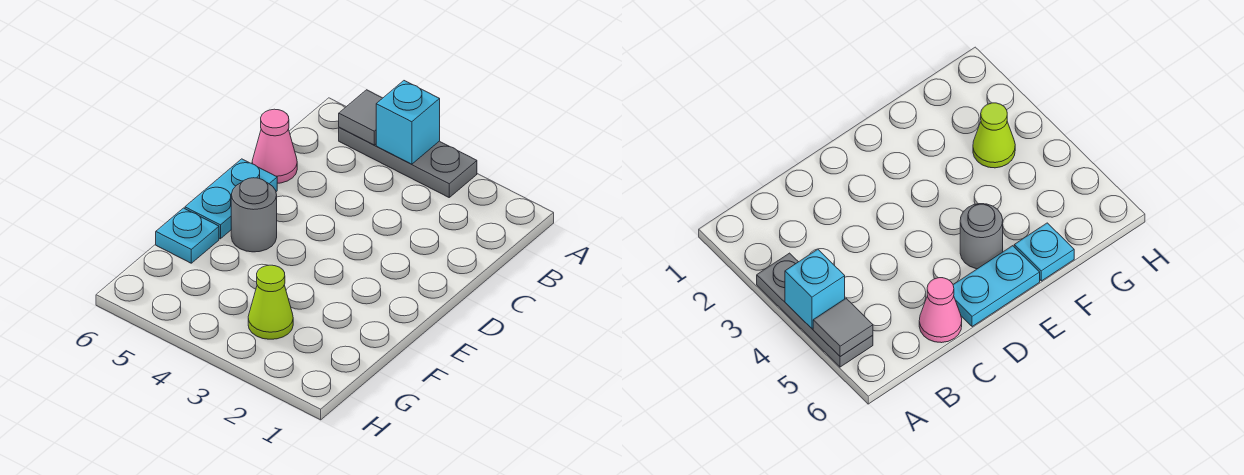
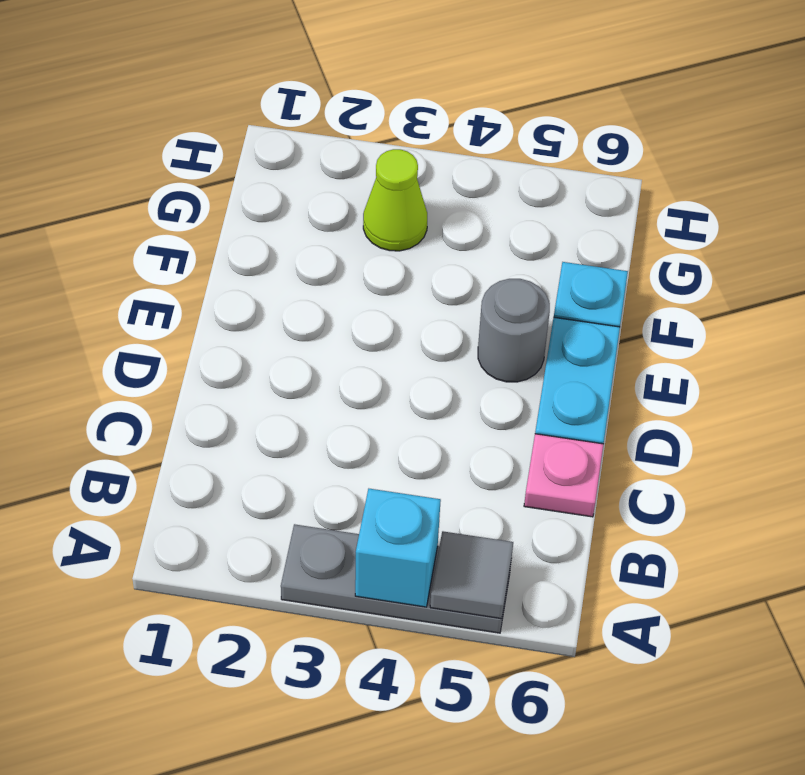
pink cone C6 level 1 -> pink plate C6 level 1

